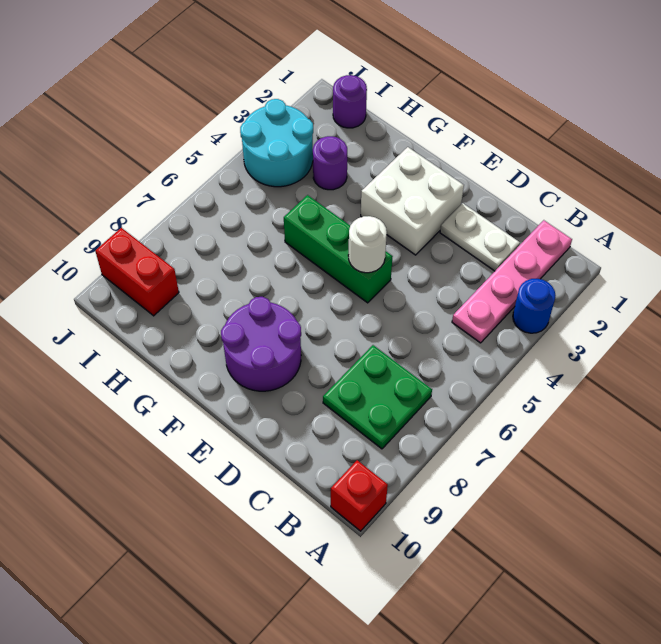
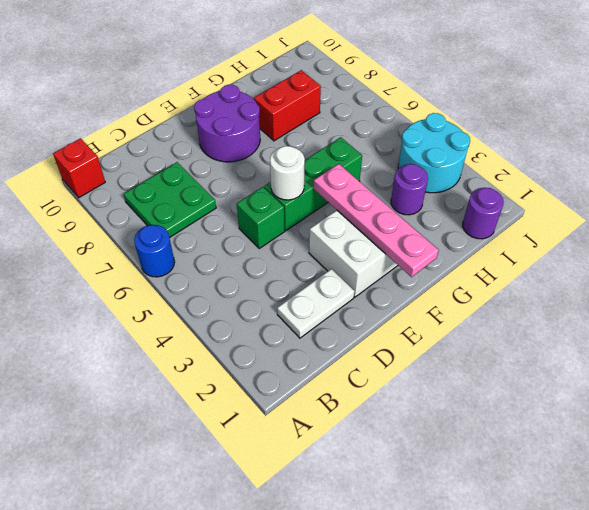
blue round brick A3 level 1 -> blue round brick A6 level 1
pink plate B1:B4 level 1 -> pink plate F1:F4 level 2
none -> green brick D5 level 1
red brick I9:J9 level 1 -> red brick G8:H8 level 1

